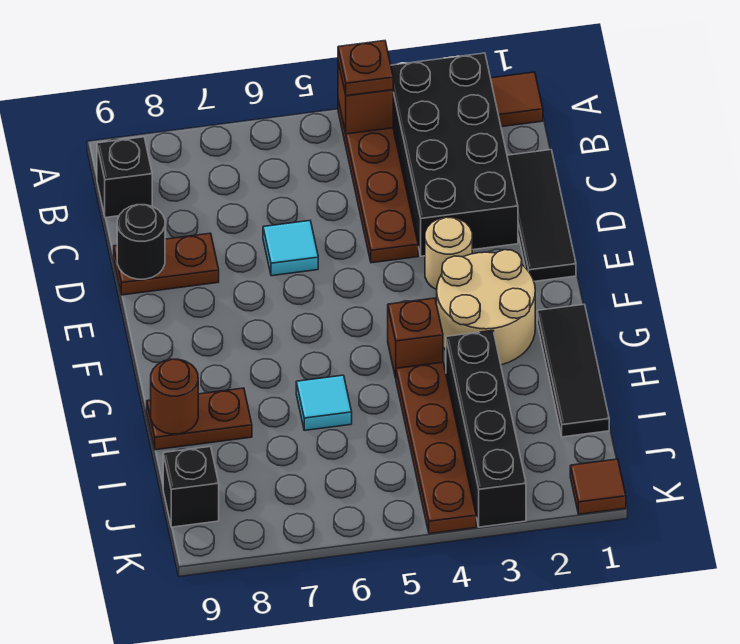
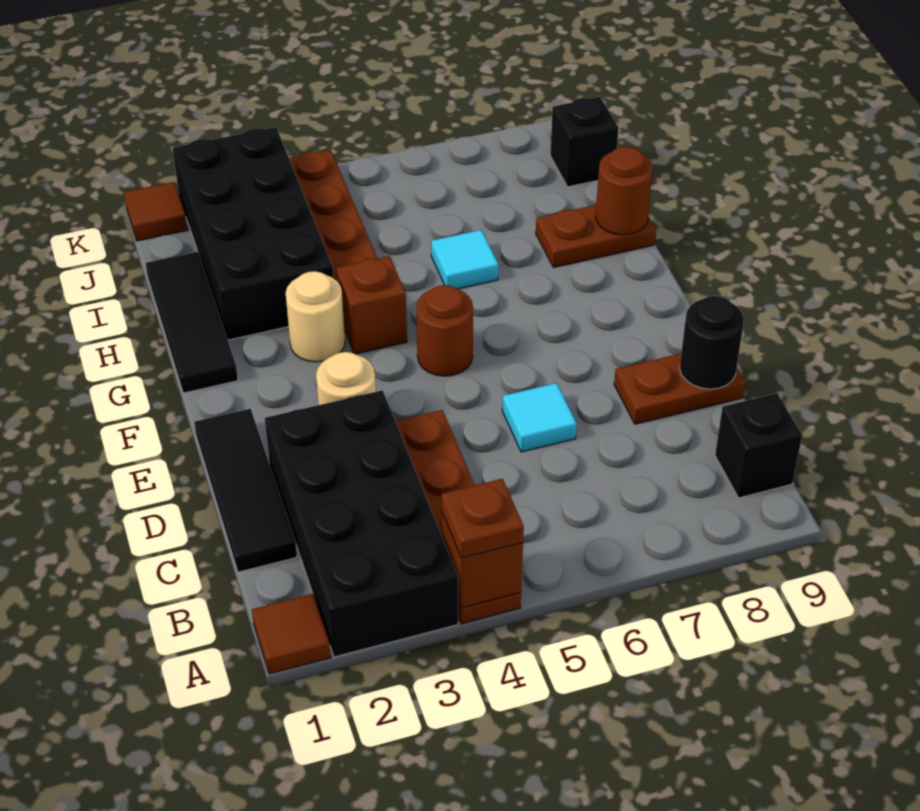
tan round brick F2:G3 level 1 -> tan round brick G3 level 1
none -> brown round brick F5 level 1
black brick H3:K3 level 1 -> black brick H2:K3 level 1

